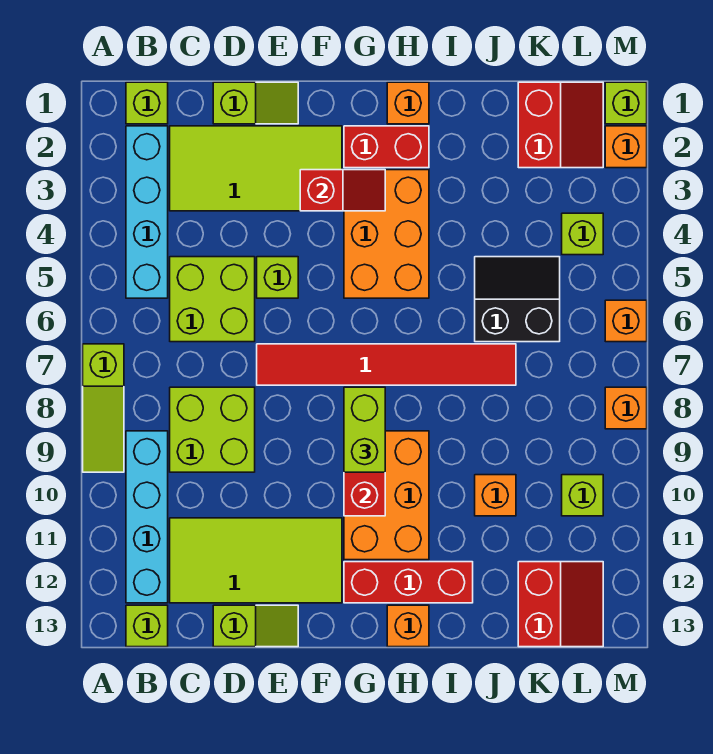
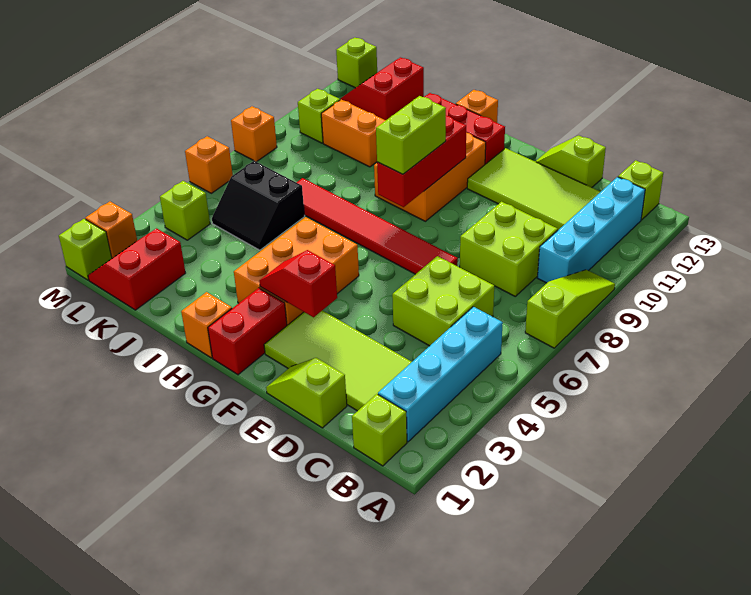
lime brick E5 level 1 -> lime brick M13 level 1
red brick G2:H2 level 1 -> red brick G1:G2 level 1
orange brick J10 level 1 -> orange brick J10:K10 level 1

